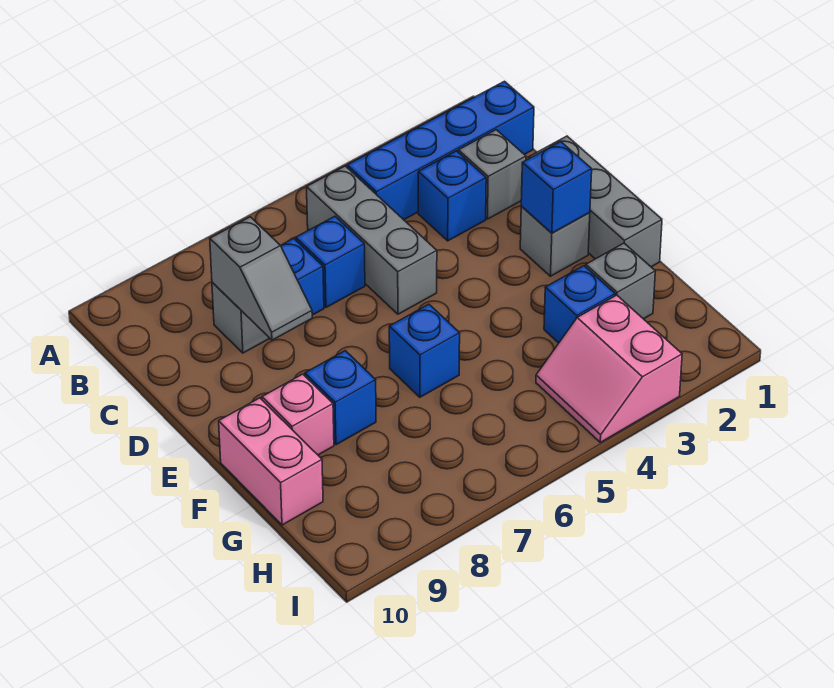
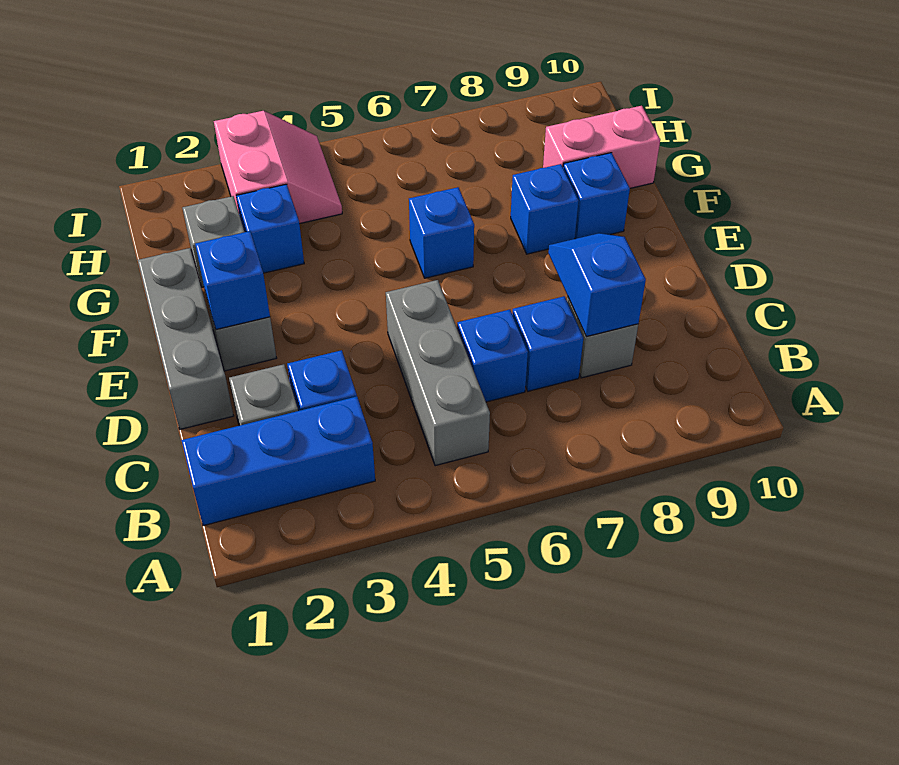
blue brick B1:B4 level 1 -> blue brick B1:B3 level 1
grey slope C8:D8 level 2 top C -> blue slope C8:D8 level 2 top C
pink brick F9 level 1 -> blue brick F9 level 1
pink brick F10:G10 level 1 -> pink brick G9:G10 level 1

